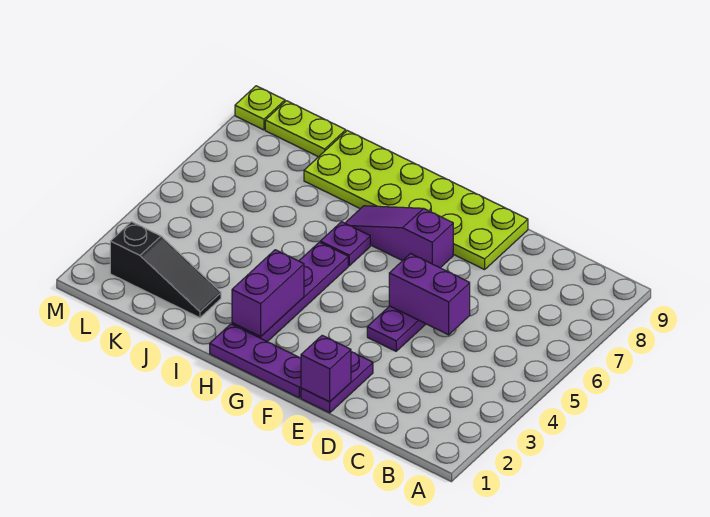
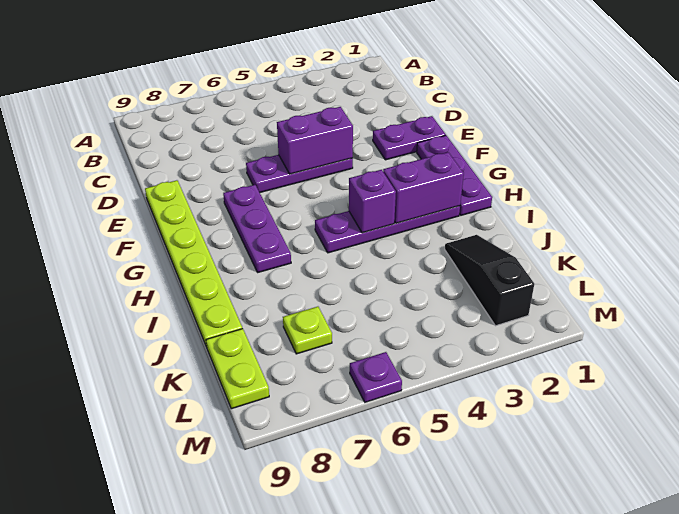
purple brick D5:E5 level 2 -> purple brick E4:E5 level 2
purple brick E1 level 2 -> purple brick H4 level 2
lime plate E8:J9 level 1 -> lime plate E9:J9 level 1
purple slope F7:H7 level 1 top F -> purple plate F7:H7 level 1
purple plate H6 level 1 -> purple plate M6 level 1
lime plate M9 level 1 -> lime plate K7 level 1

